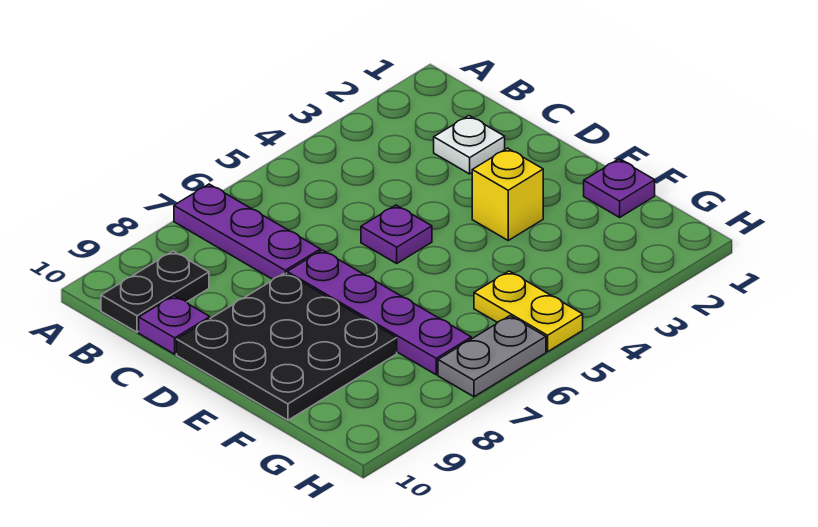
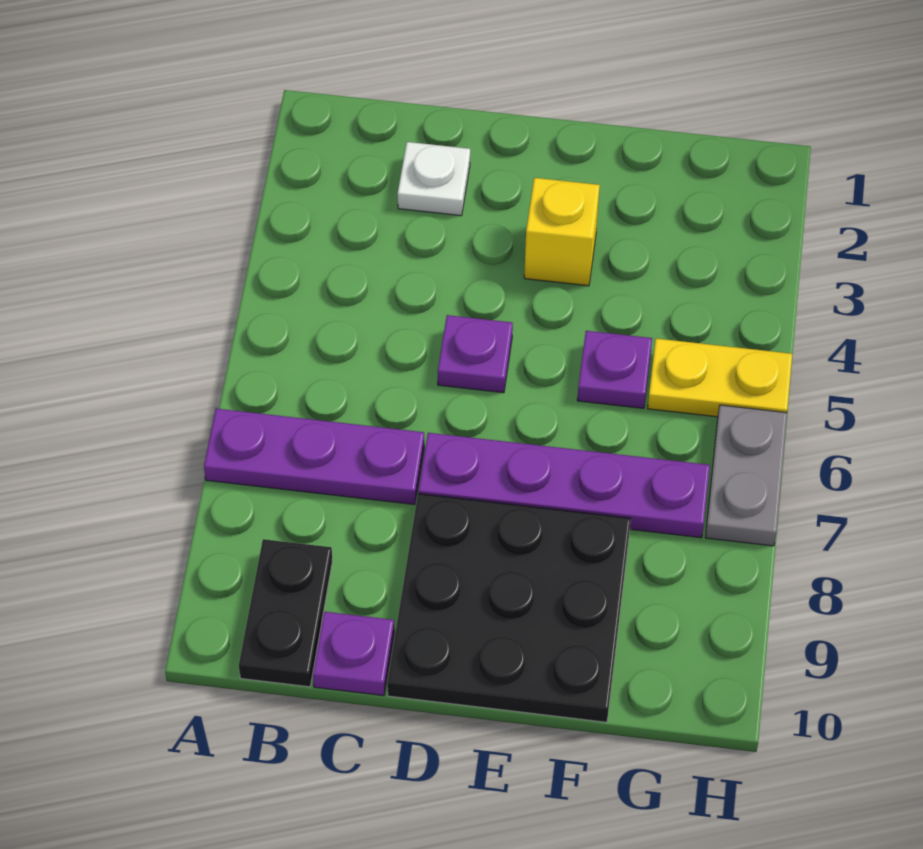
purple plate F1 level 1 -> purple plate F5 level 1

